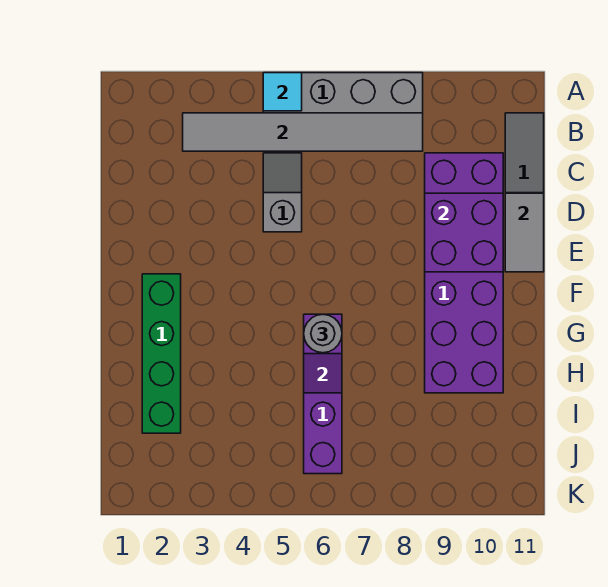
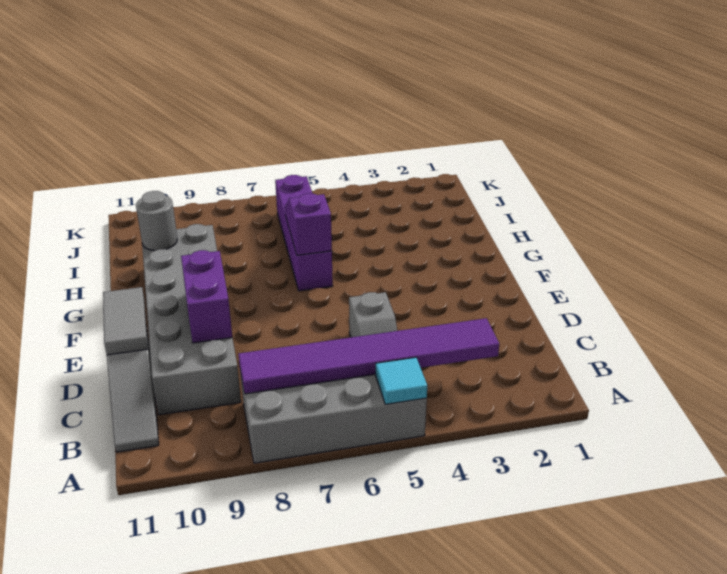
grey tile B3:B8 level 2 -> purple tile B3:B8 level 2
purple brick C9:H10 level 1 -> grey brick C9:H10 level 1
purple brick D9:E10 level 2 -> purple brick D9:E9 level 2
green brick F2:I2 level 1 -> none
grey round brick G6 level 3 -> grey round brick H10 level 2

